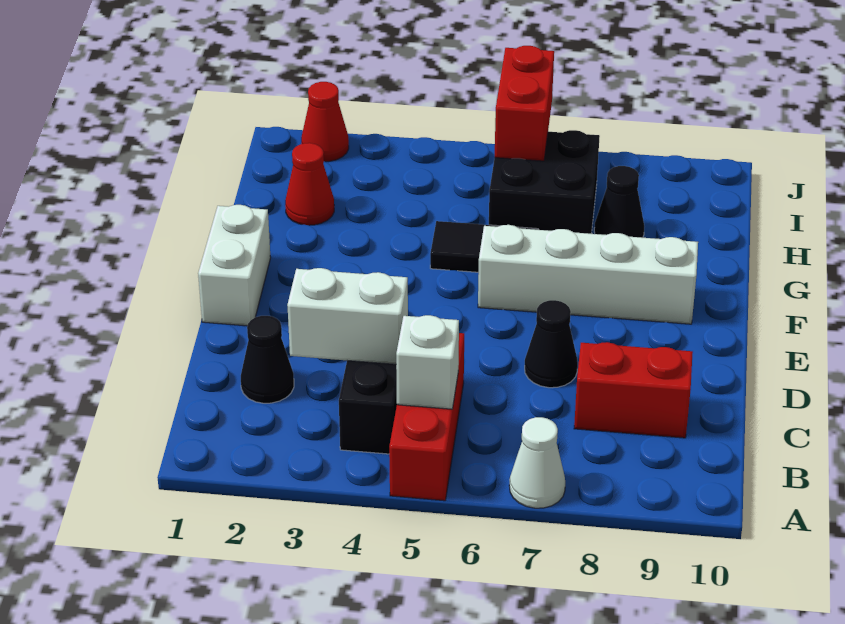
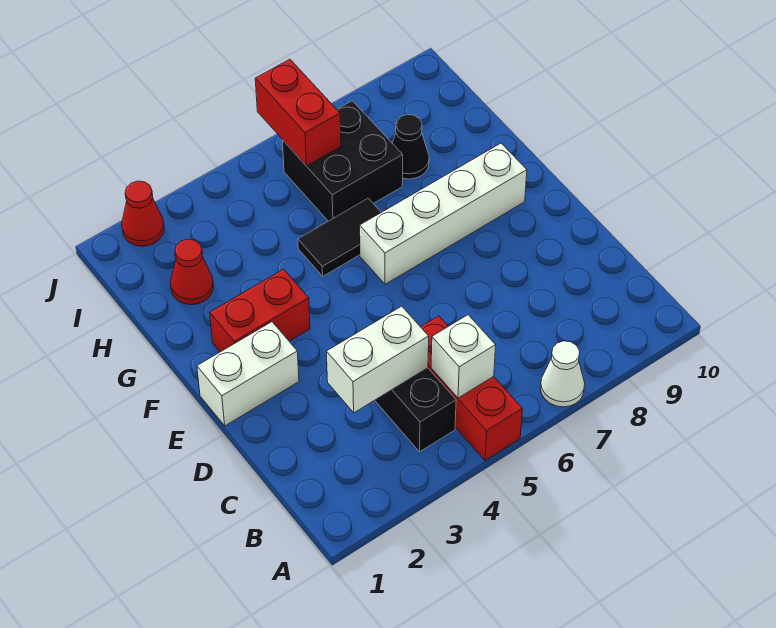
black cone C2 level 1 -> none
red brick C8:C9 level 1 -> red brick F2:F3 level 1
black cone D7 level 1 -> none
white brick E1:F1 level 1 -> white brick E1:E2 level 1

